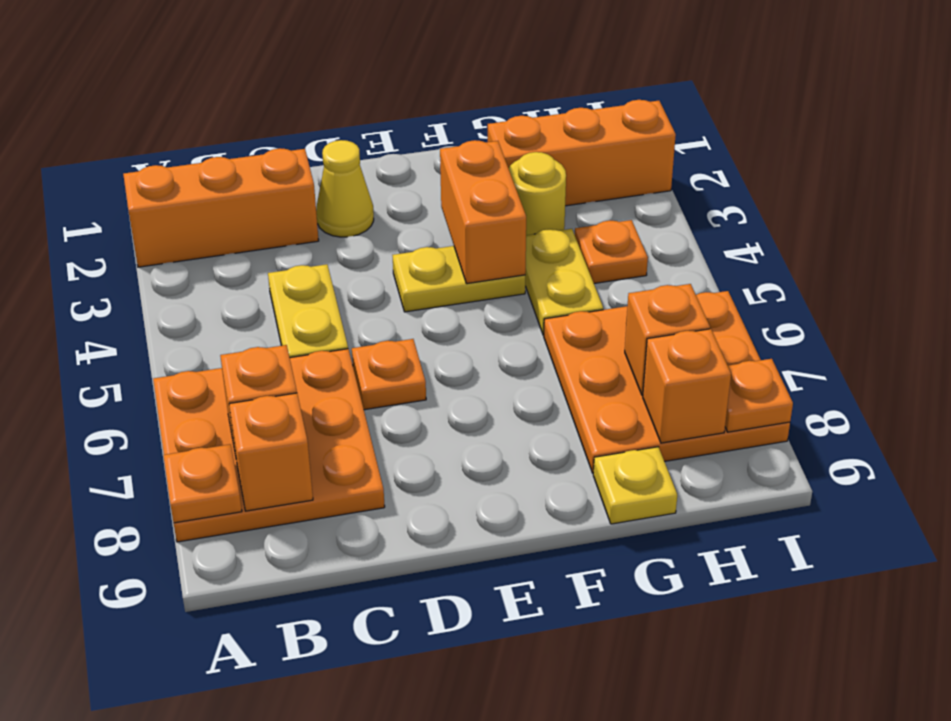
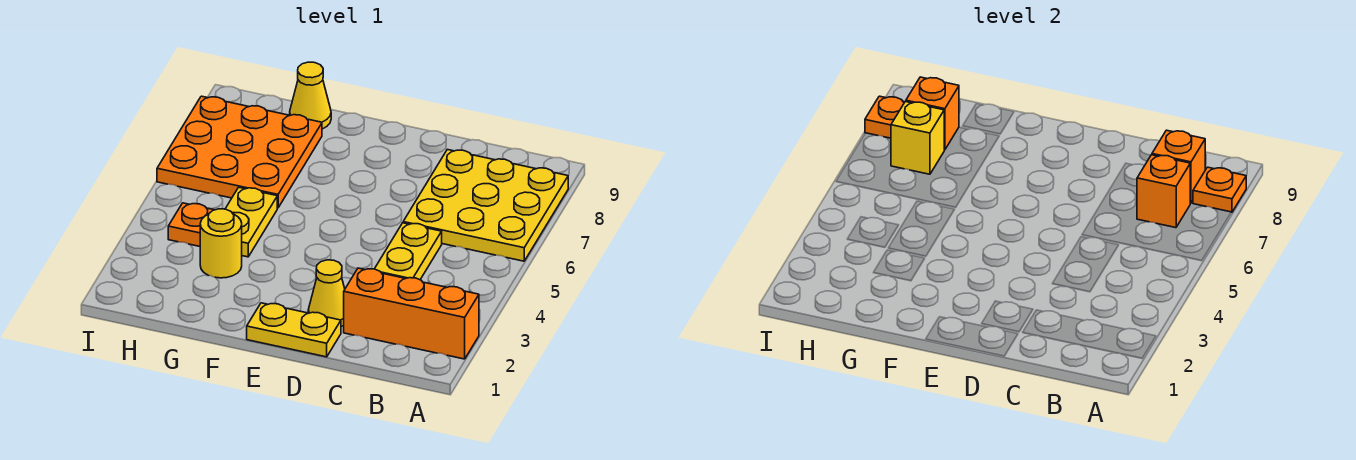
orange plate A6:C8 level 1 -> yellow plate A6:C8 level 1
orange plate D6 level 1 -> none
yellow plate E4:F4 level 1 -> yellow plate D1:E1 level 1
orange brick F3:F4 level 2 -> none
orange brick G2:I2 level 1 -> none
yellow plate G9 level 1 -> yellow cone G9 level 1
orange brick H7 level 2 -> yellow brick H7 level 2

